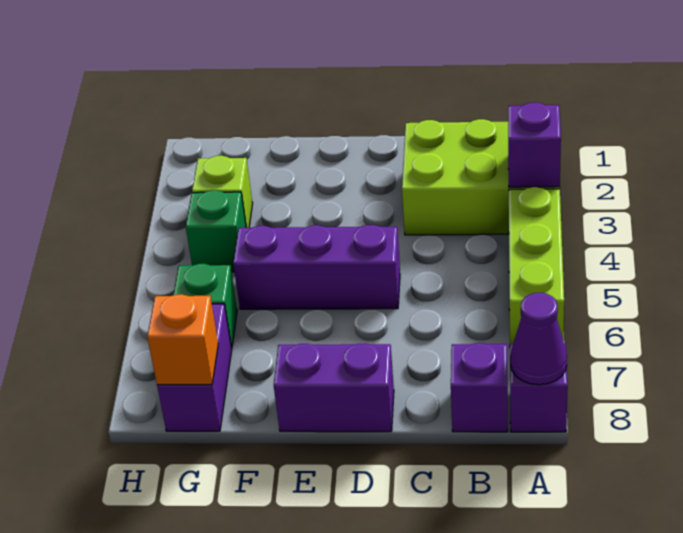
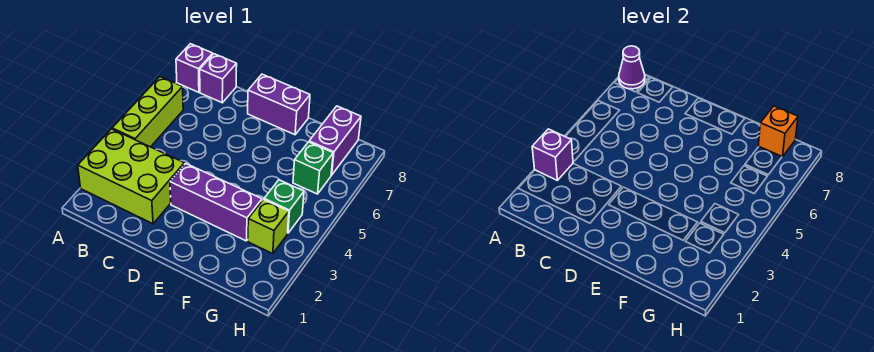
purple brick D5:F5 level 1 -> purple brick D3:F3 level 1

